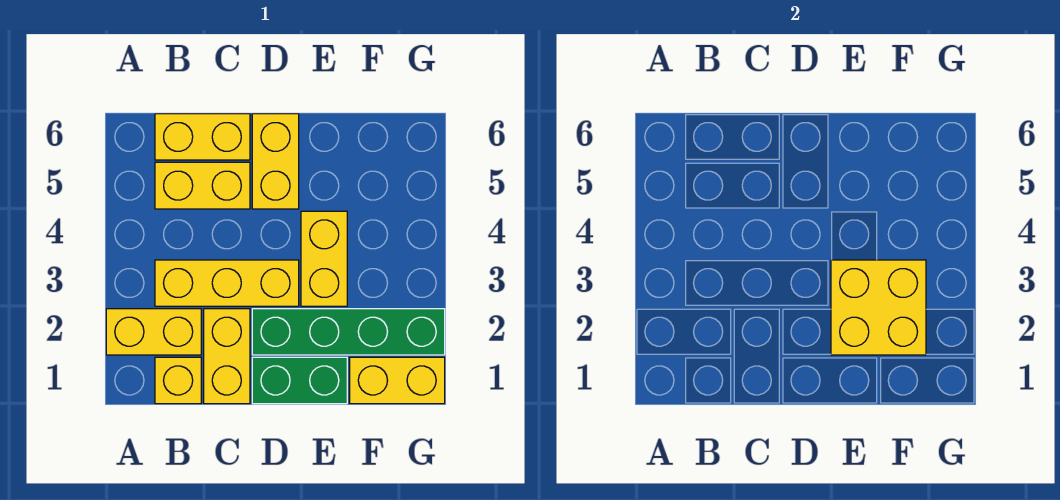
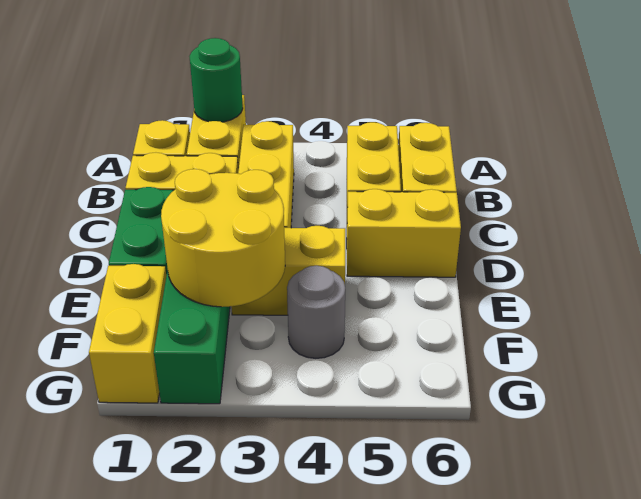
none -> green round brick A2 level 2
yellow brick E2:F3 level 2 -> yellow round brick E2:F3 level 2
none -> grey round brick F4 level 1

